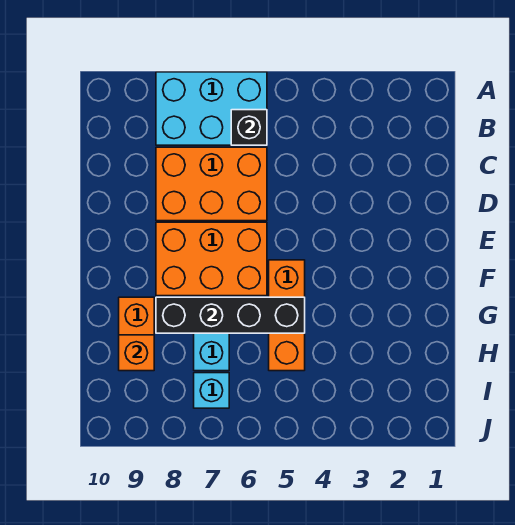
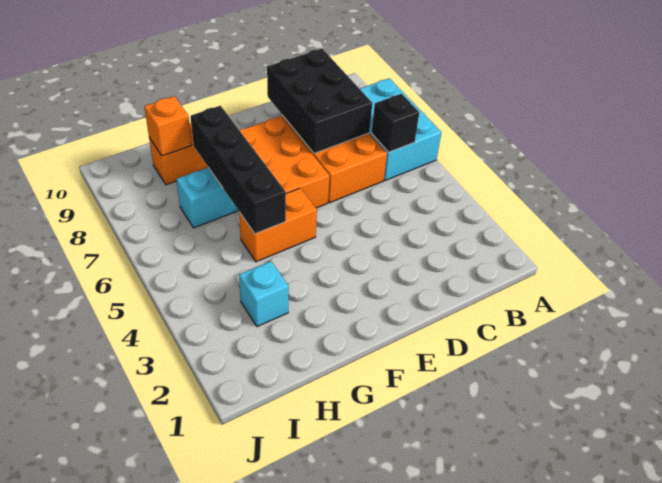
none -> black brick C7:D9 level 2
orange brick F5:H5 level 1 -> orange brick F5:G5 level 1
cyan brick I7 level 1 -> cyan brick H3 level 1

